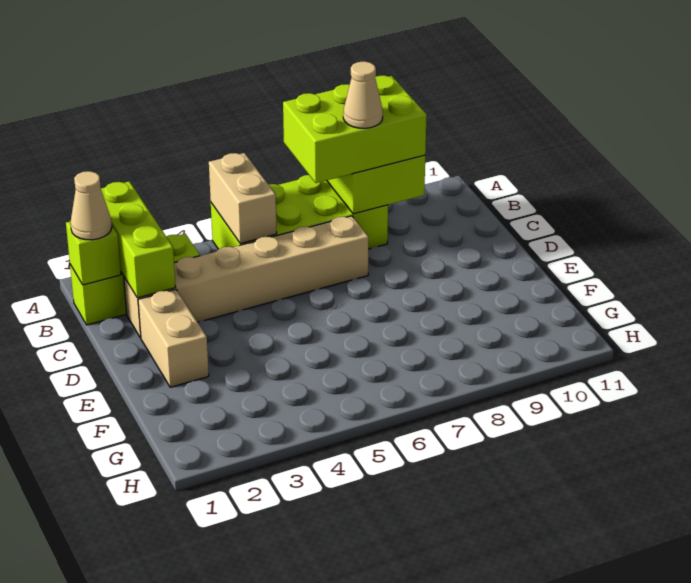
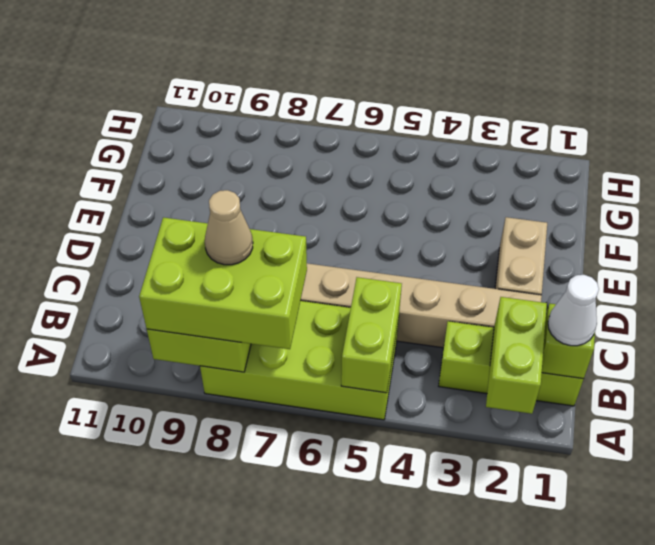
lime brick A2:C2 level 2 -> lime brick A2:B2 level 2
tan brick A5:B5 level 2 -> lime brick A5:B5 level 2
tan cone B1 level 3 -> white cone B1 level 3

